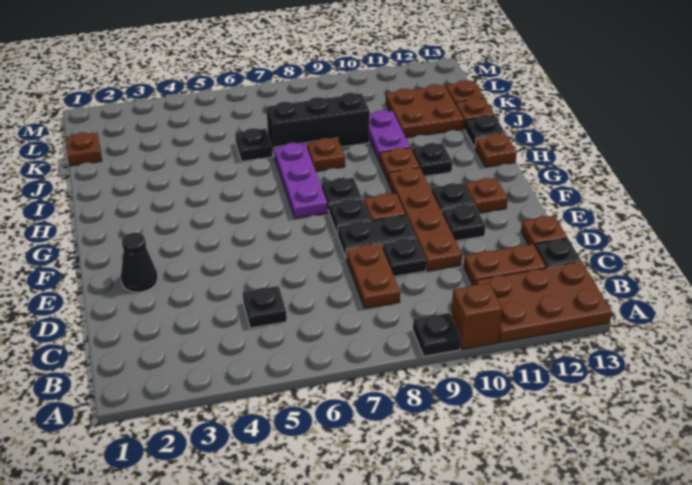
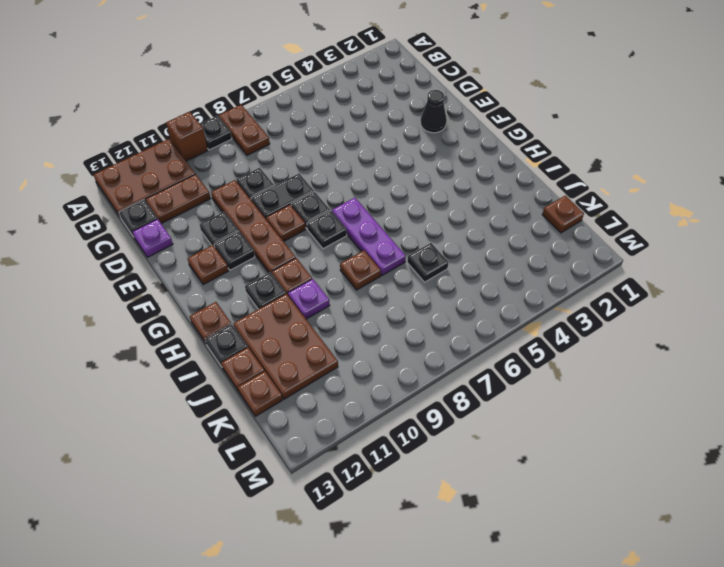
black plate C5 level 1 -> none
brown plate C8:D8 level 1 -> brown plate A8:B8 level 1
brown plate D13 level 1 -> purple plate D13 level 1
purple plate I10:J10 level 1 -> purple plate I10 level 1
black brick J7:J9 level 1 -> none
brown plate J11:K12 level 1 -> brown plate I11:K12 level 1

